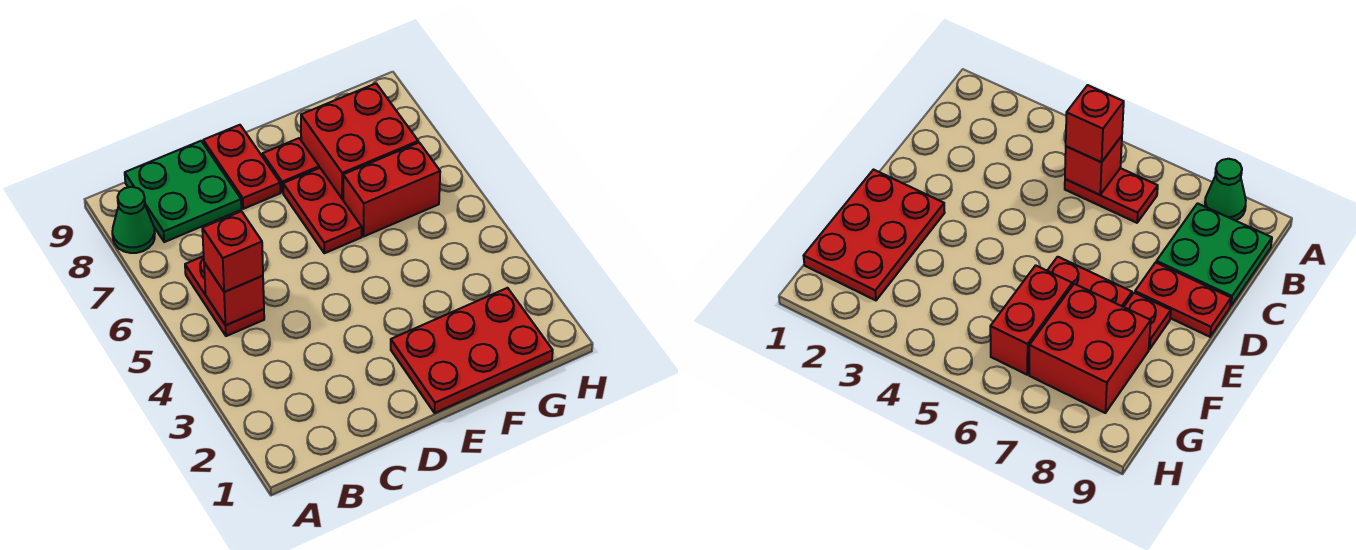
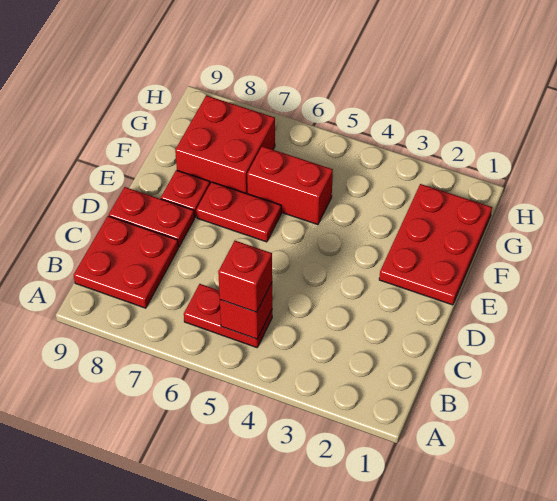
green cone A8 level 1 -> none
green plate B8:C9 level 1 -> red plate B8:C9 level 1
red brick F6:G6 level 1 -> red brick F5:F6 level 1

